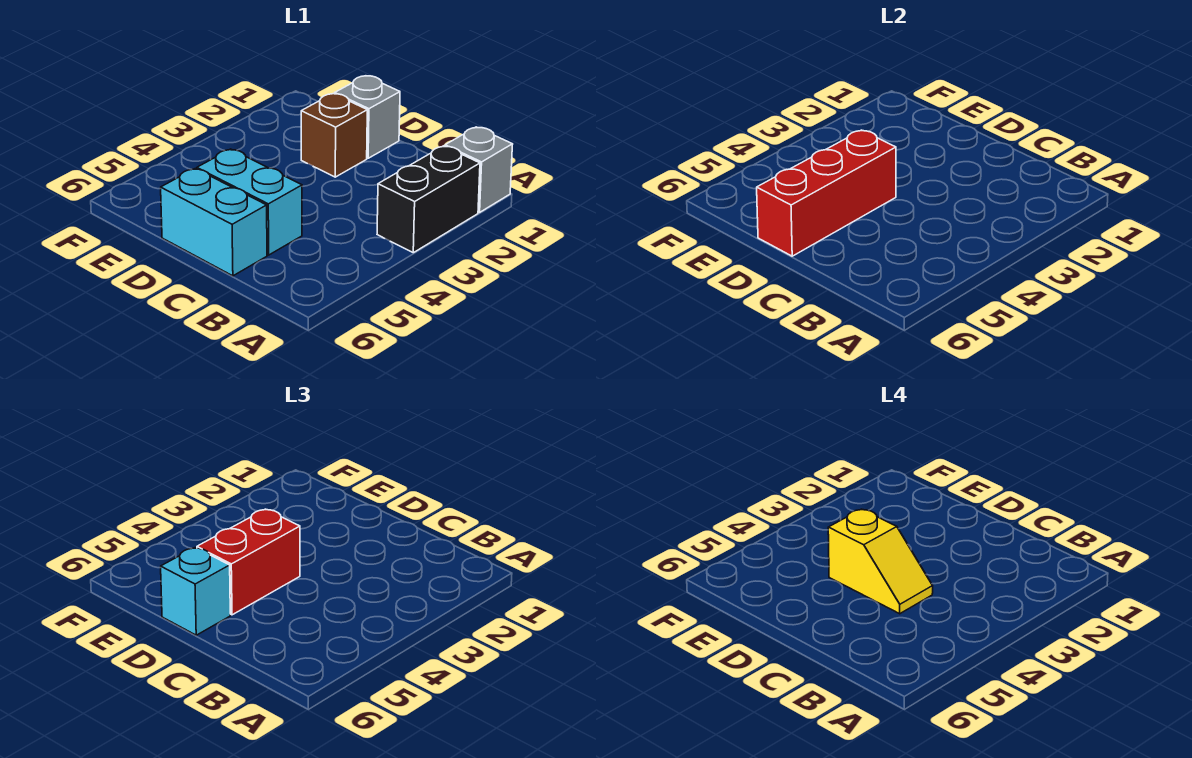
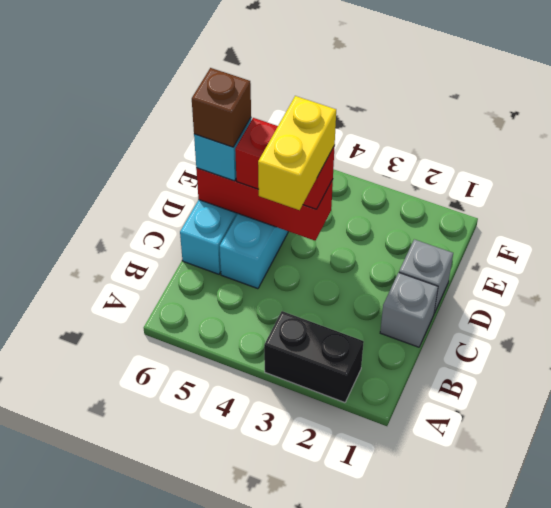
grey brick A1 level 1 -> grey brick C1 level 1
yellow slope C4:D4 level 4 top D -> yellow brick C4:D4 level 4
brown brick D2 level 1 -> brown brick D6 level 4

